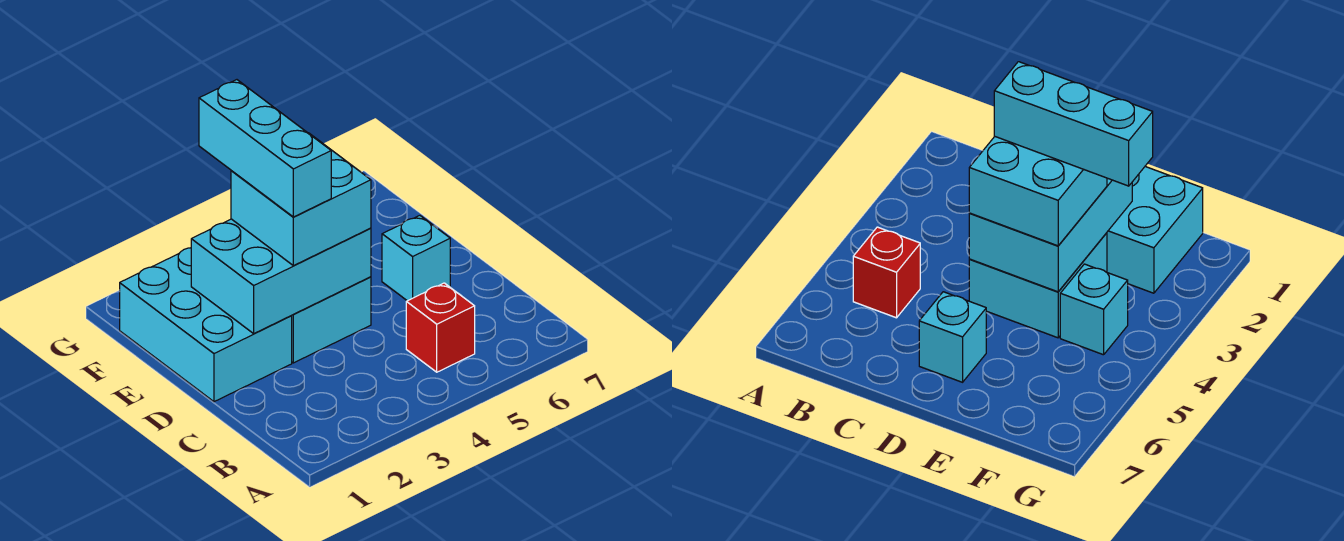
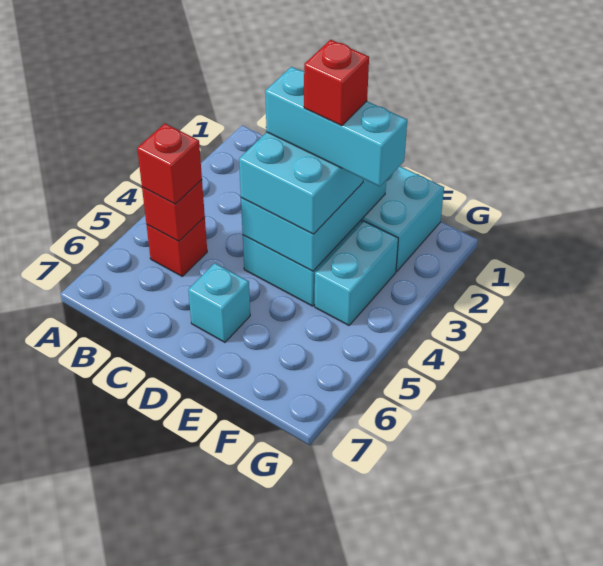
none -> red brick B5 level 2
none -> red brick B5 level 3
none -> red brick E3 level 5
cyan brick F4 level 1 -> cyan brick F3:F4 level 1

